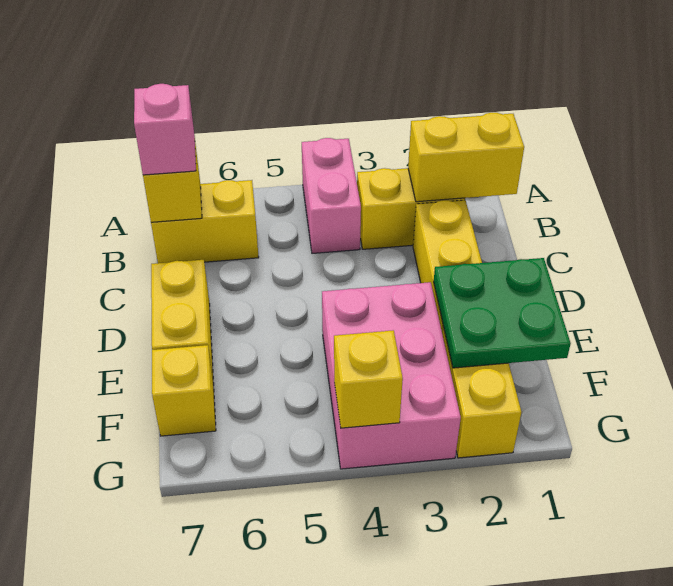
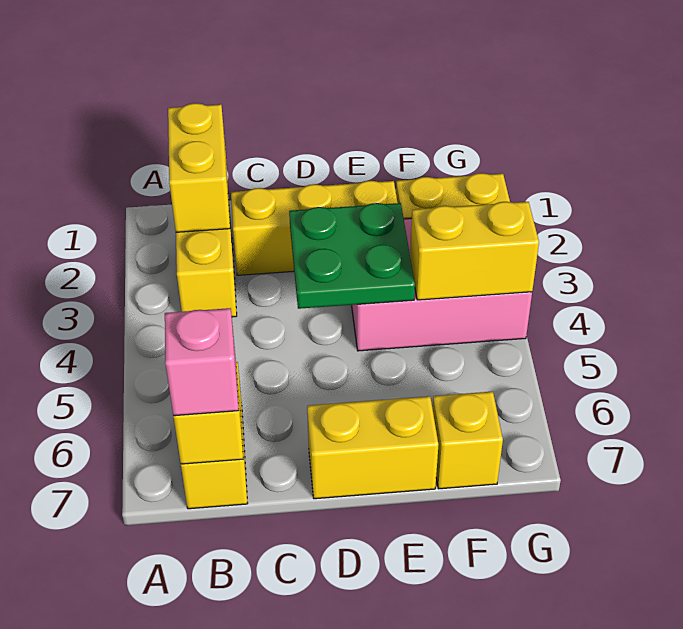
pink brick A4:B4 level 1 -> none
green plate E1:F2 level 2 -> green plate D3:E4 level 2
yellow brick G4 level 2 -> yellow brick F4:G4 level 2

